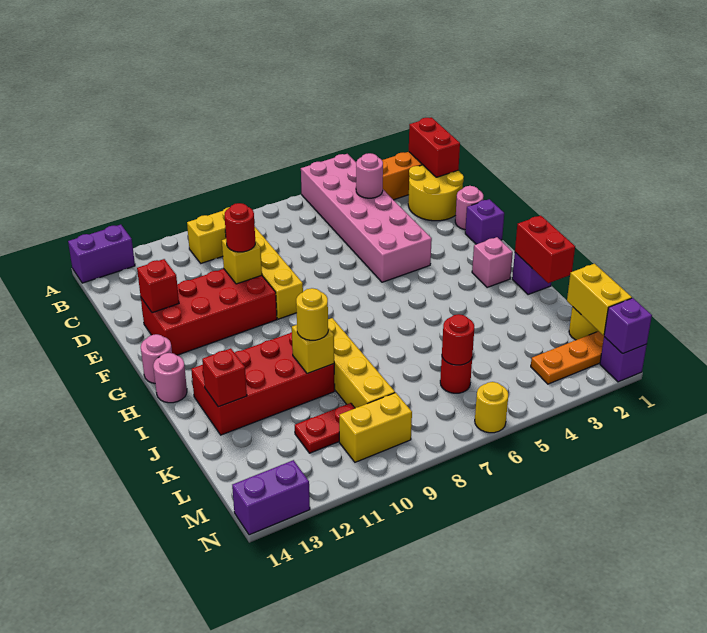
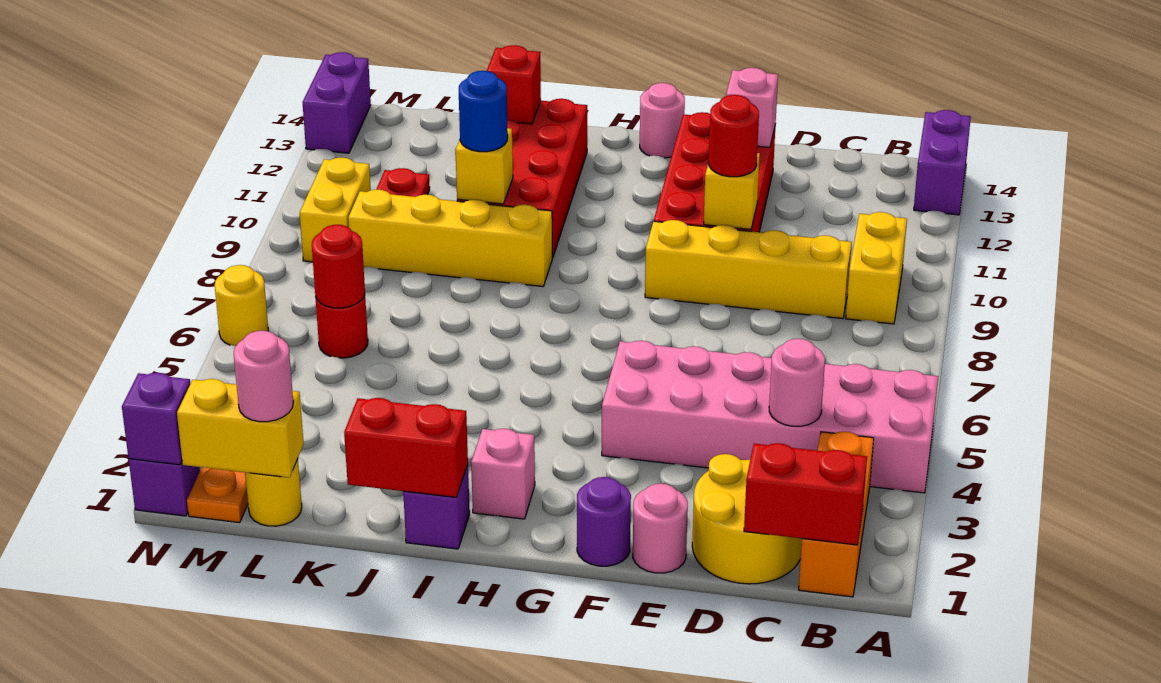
red brick E13 level 2 -> pink brick E13 level 2
purple brick F1 level 1 -> purple round brick F1 level 1
pink round brick H14 level 1 -> pink round brick L1 level 3
yellow round brick J10 level 3 -> blue round brick J10 level 3

